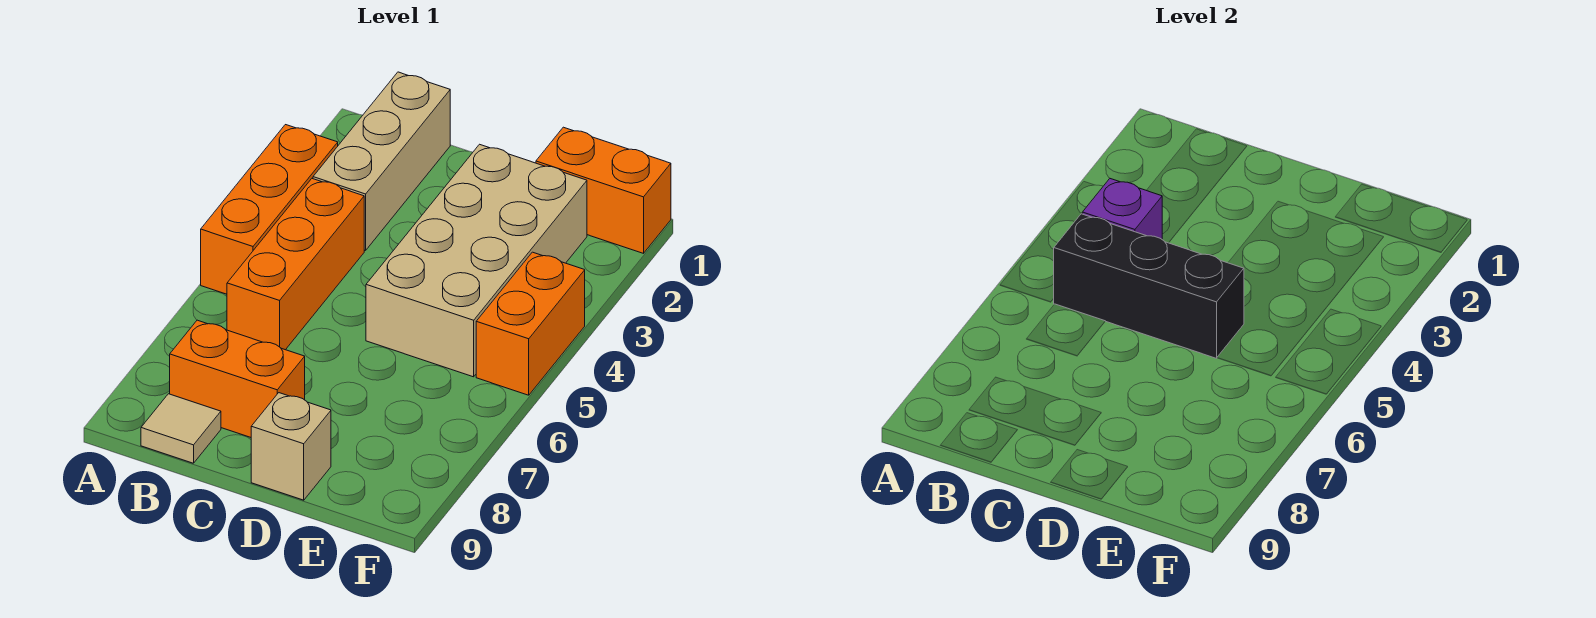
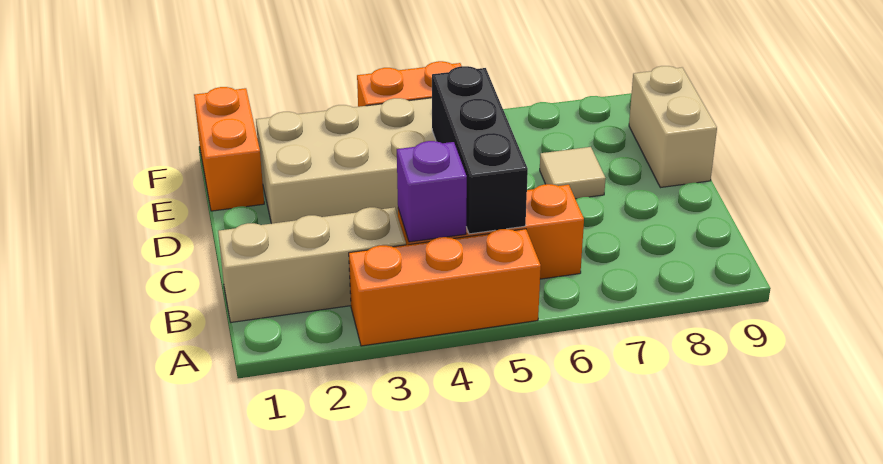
orange brick B8:C8 level 1 -> none
tan tile B9 level 1 -> tan tile D7 level 1
tan brick D9 level 1 -> tan brick D9:E9 level 1

